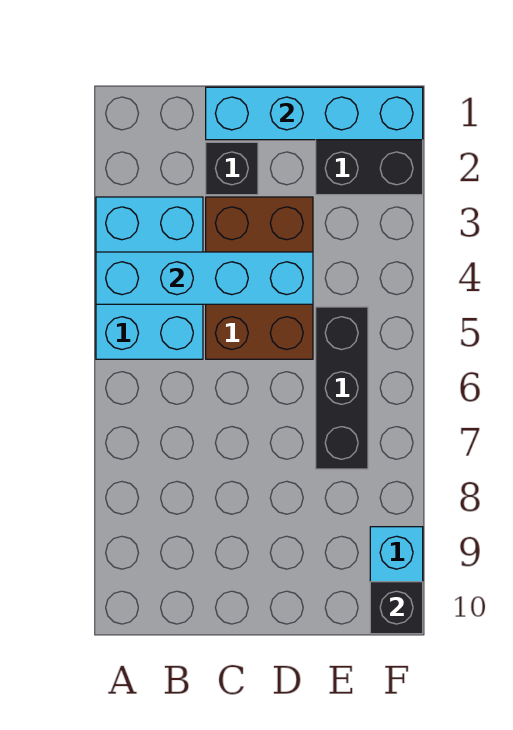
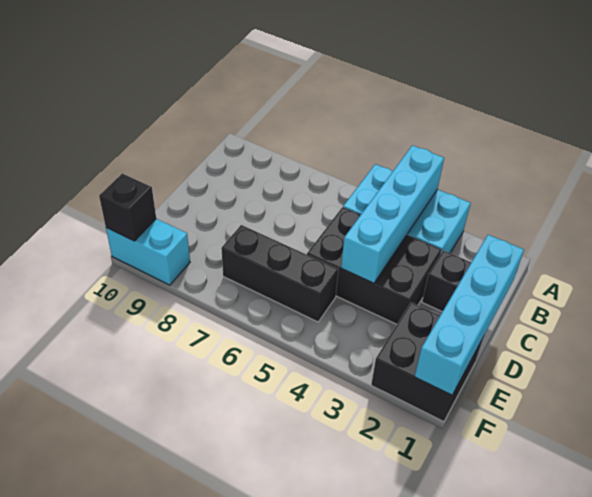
brown brick C3:D5 level 1 -> black brick C3:D5 level 1

